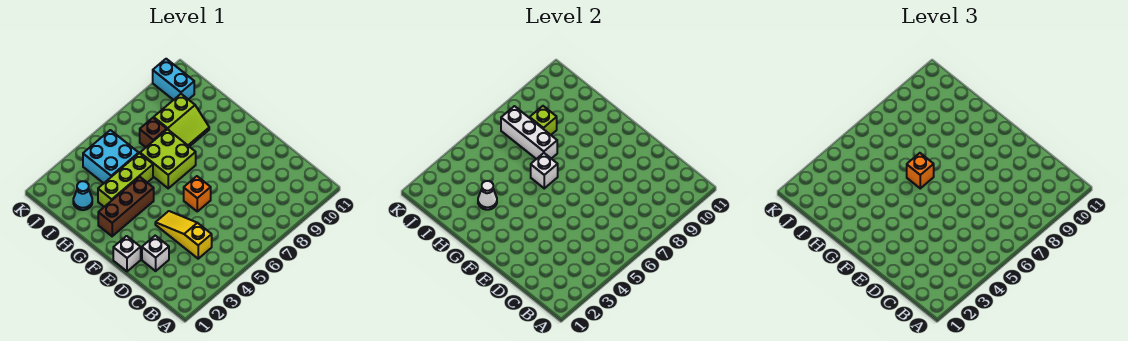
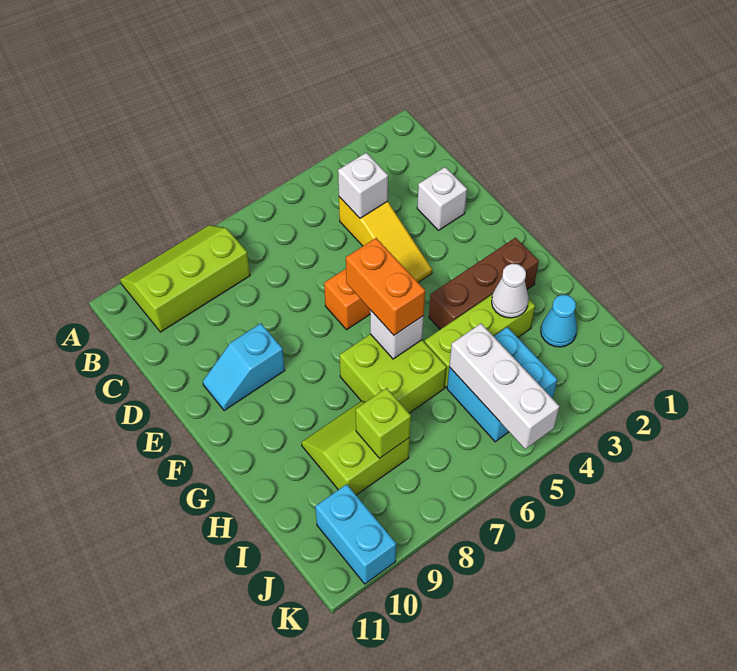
none -> lime slope A8:B10 level 1 top B
white brick E1 level 1 -> white brick C4 level 2
none -> cyan slope E9:E10 level 1 top 9
orange brick G6 level 3 -> orange brick F6:G6 level 3
white brick H7:J7 level 2 -> white brick I5:K5 level 2
brown brick I7 level 1 -> none

